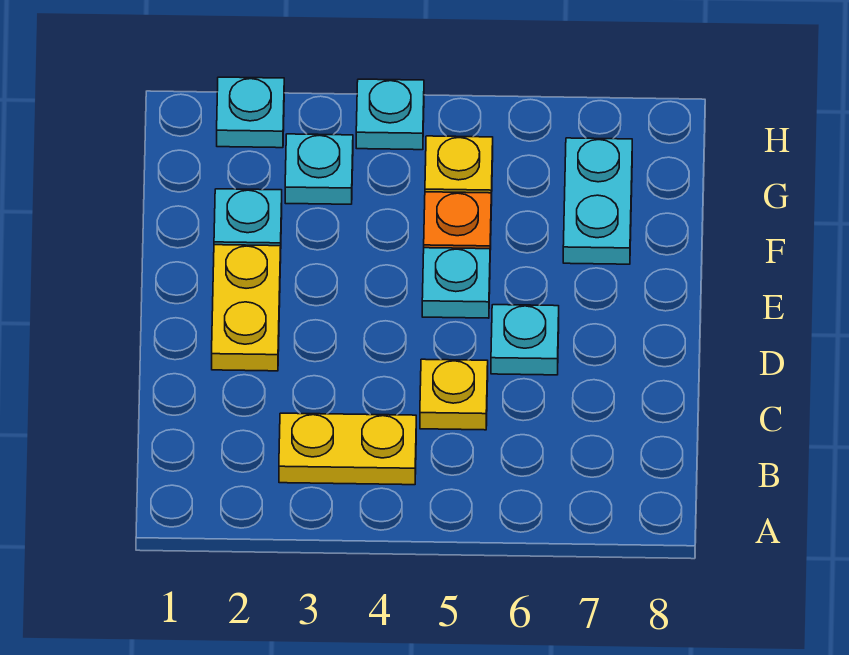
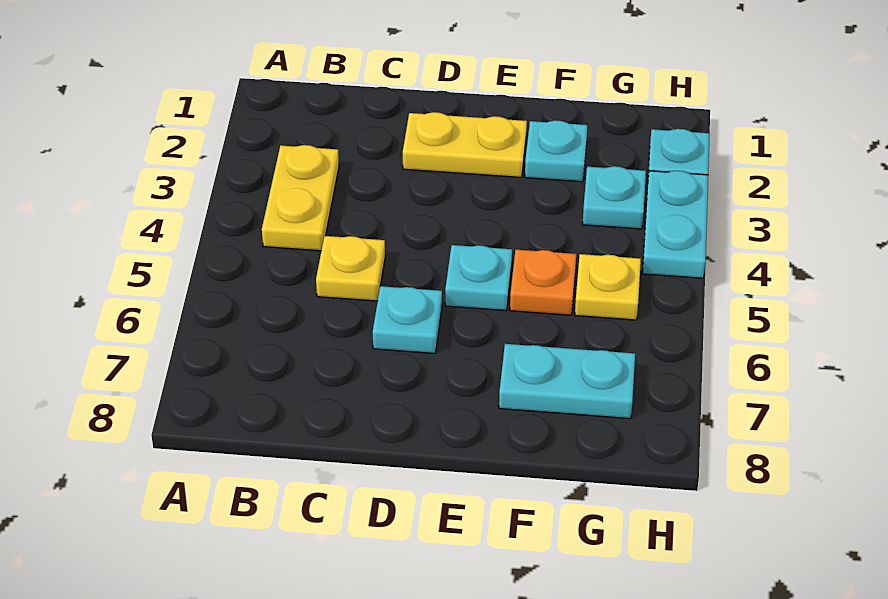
cyan plate H4 level 1 -> cyan plate H3:H4 level 1

